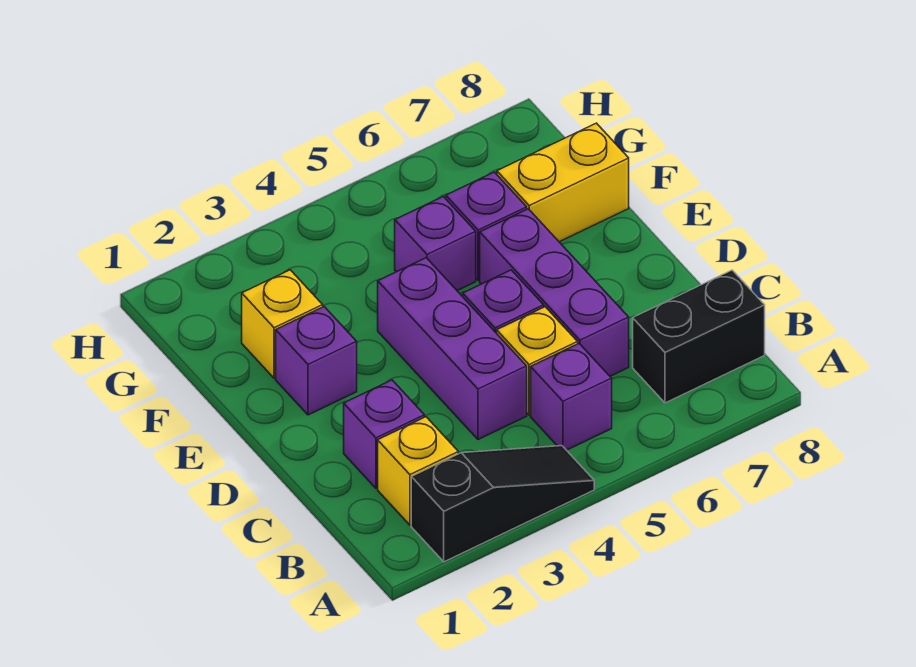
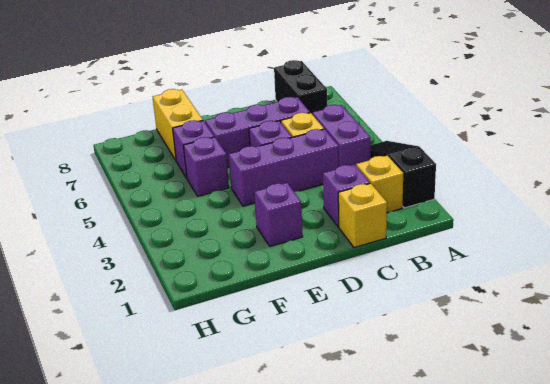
purple brick B5 level 1 -> purple brick B4:B5 level 1
yellow brick F2 level 1 -> yellow brick C1 level 1

